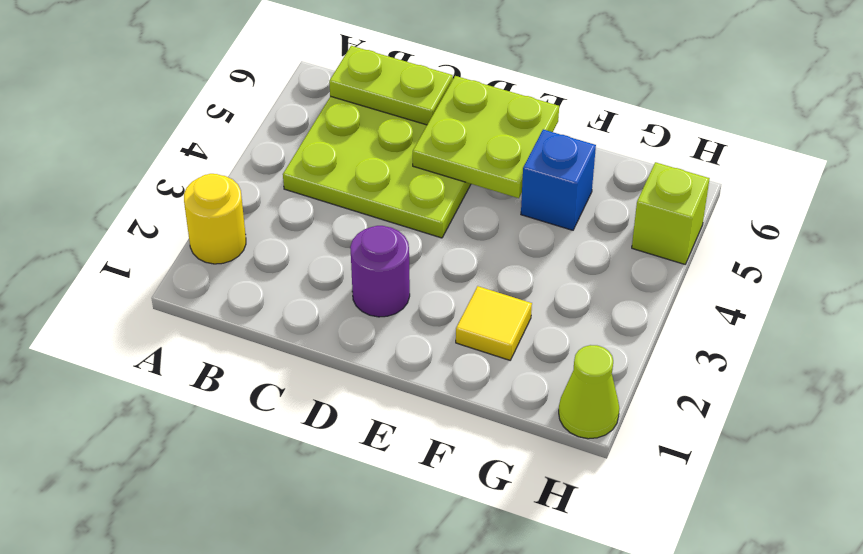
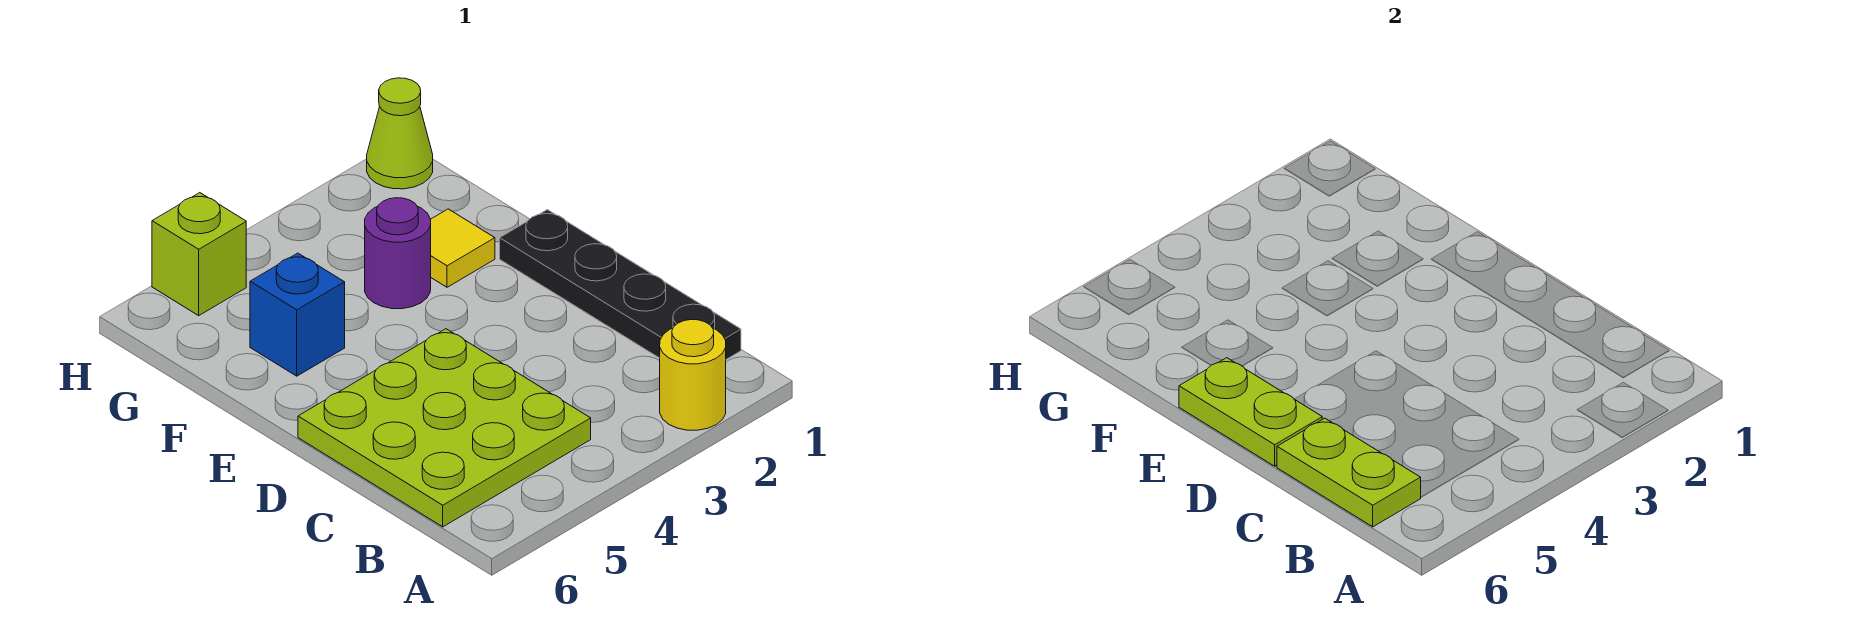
none -> black plate B1:E1 level 1
purple round brick D2 level 1 -> purple round brick F3 level 1
lime plate D5:E6 level 2 -> lime plate D6:E6 level 2

